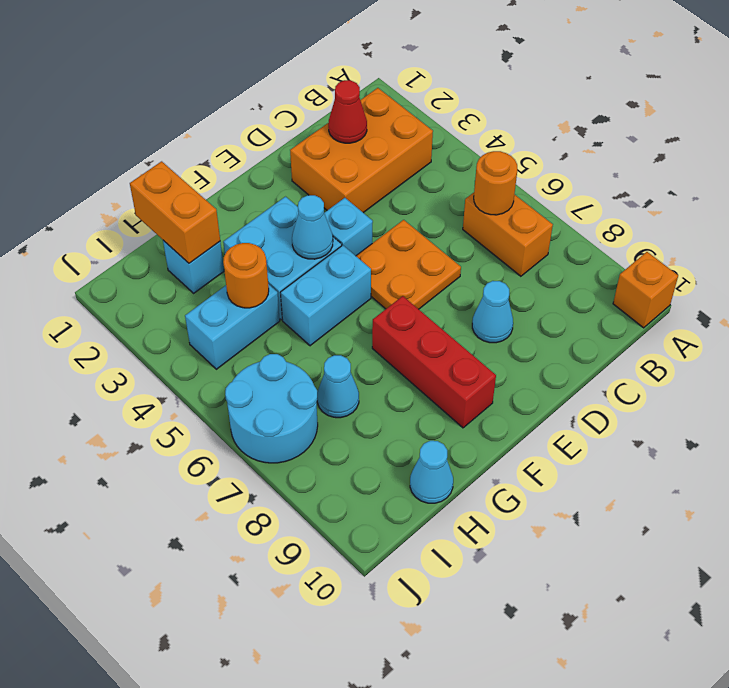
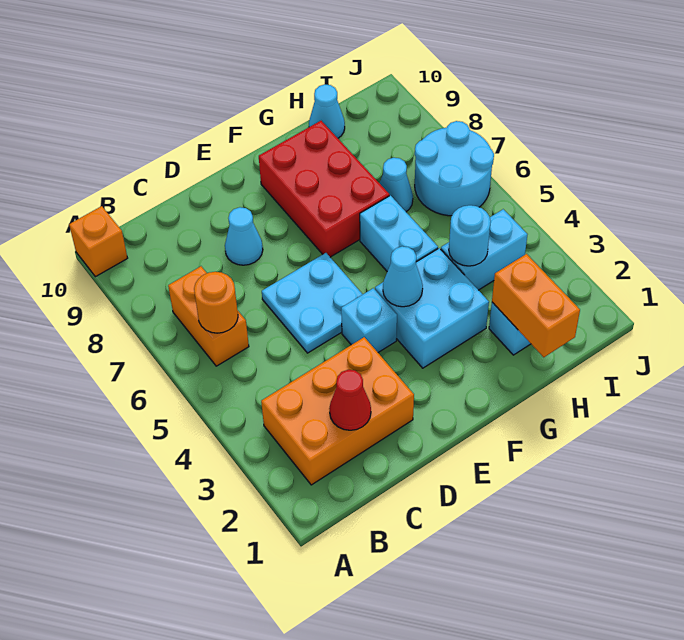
orange plate D5:E6 level 1 -> cyan plate D5:E6 level 1
cyan brick F5:G5 level 1 -> cyan brick G5:G6 level 1
red brick F7:F9 level 1 -> red brick F7:G9 level 1
orange round brick H4 level 2 -> cyan round brick H4 level 2

